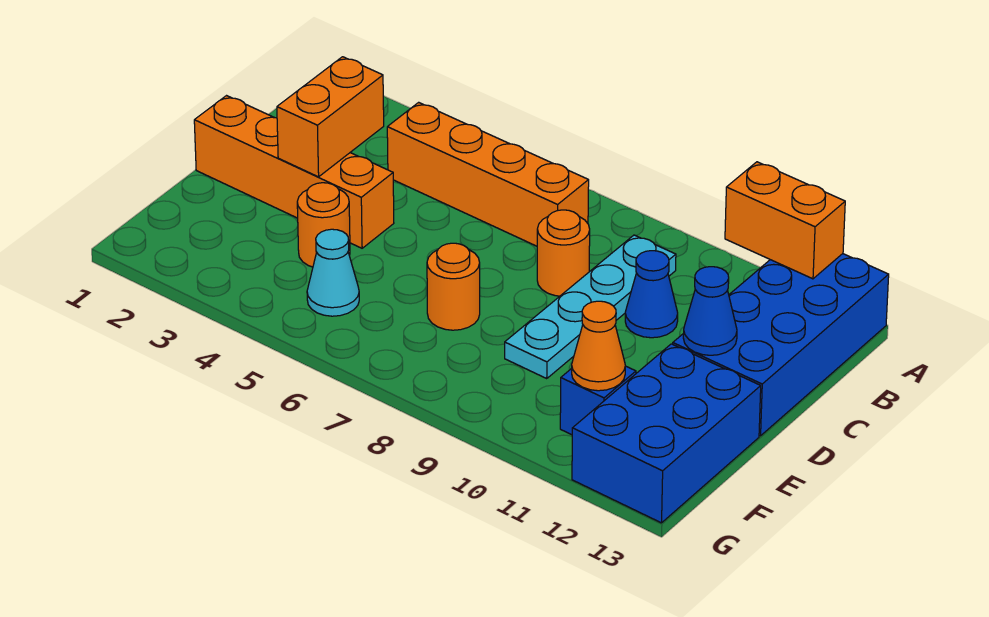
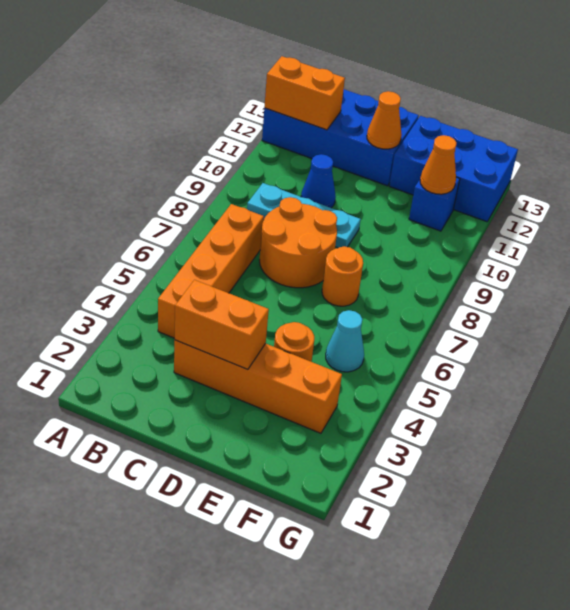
orange brick A11:A12 level 2 -> orange brick A12:B12 level 2
cyan plate B9:E9 level 1 -> cyan plate B9:D9 level 1
orange round brick C8 level 1 -> orange round brick C7:D8 level 1
orange brick D1:D4 level 1 -> orange brick C3:F3 level 1
blue cone D12 level 2 -> orange cone D12 level 2

